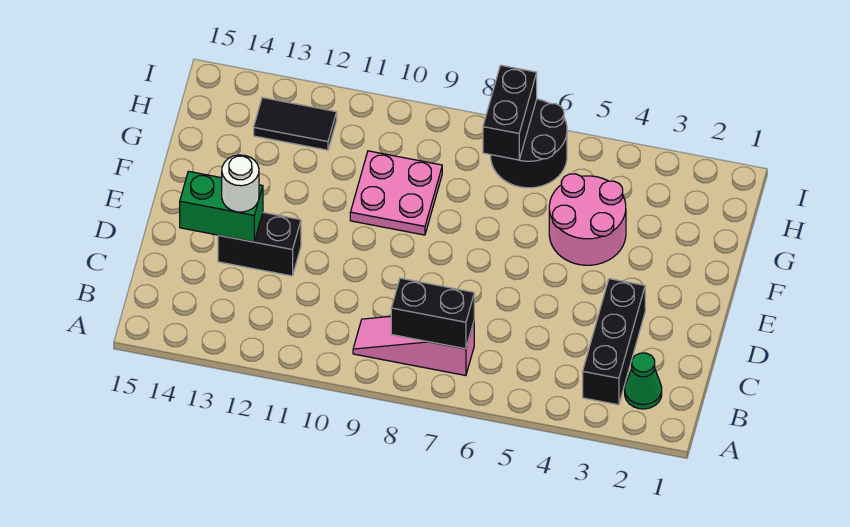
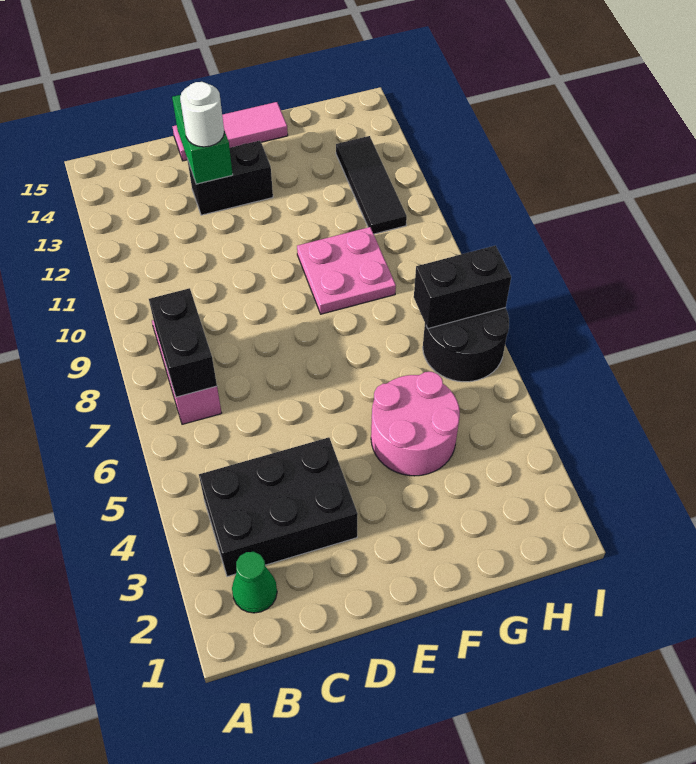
black brick B3:D3 level 1 -> black brick B3:D4 level 1
black brick D12:D13 level 1 -> black brick D13:E13 level 1
none -> pink tile D15:F15 level 1
black tile H12:H13 level 1 -> black tile H11:H13 level 1

